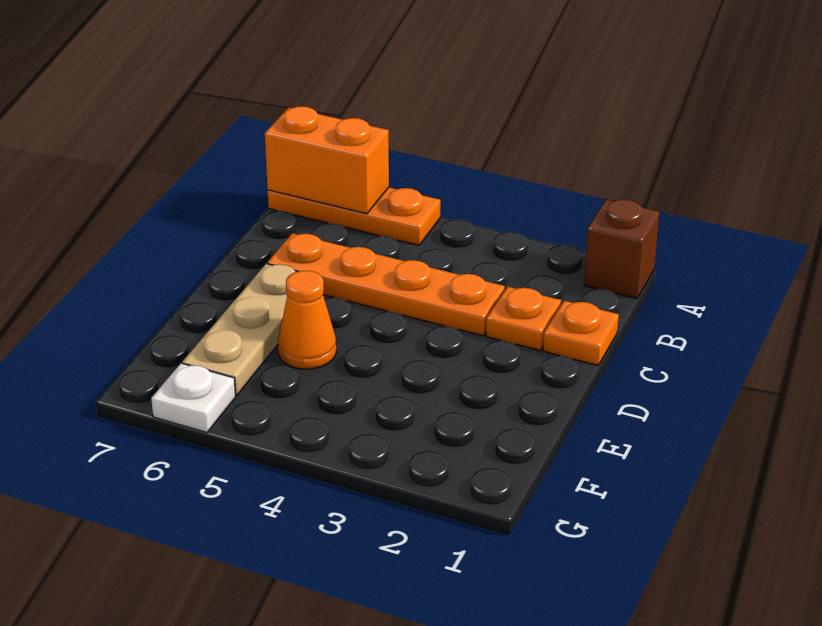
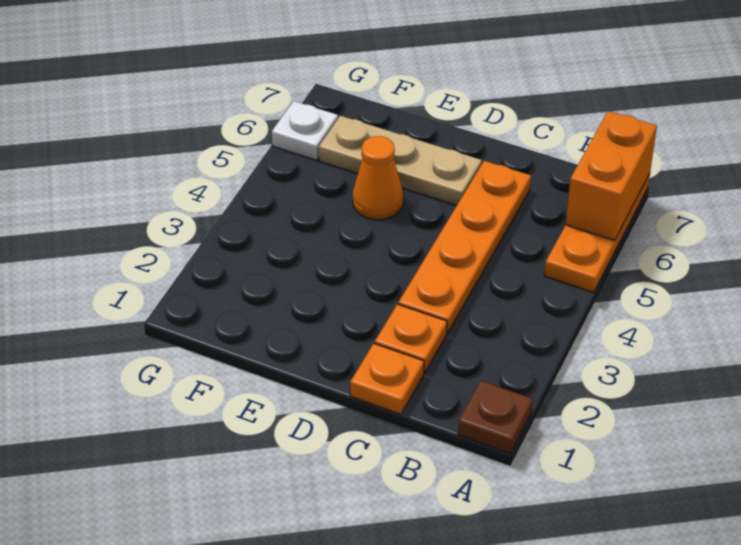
brown brick A1 level 1 -> brown plate A1 level 1

